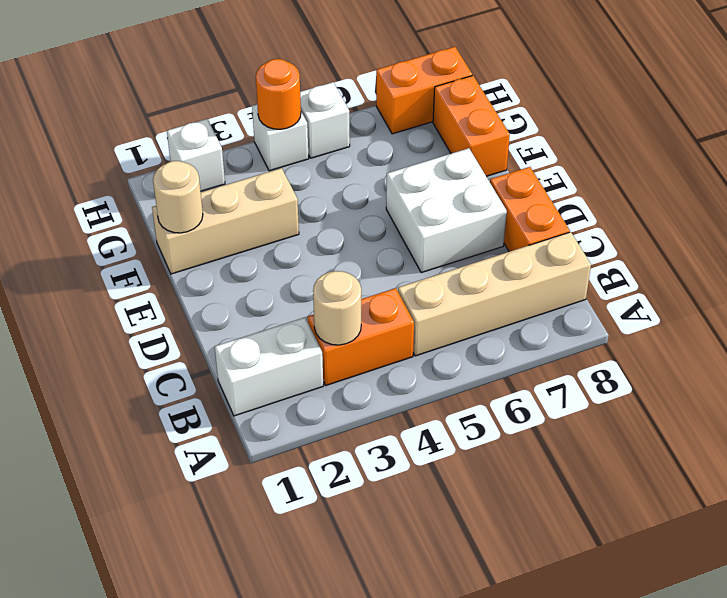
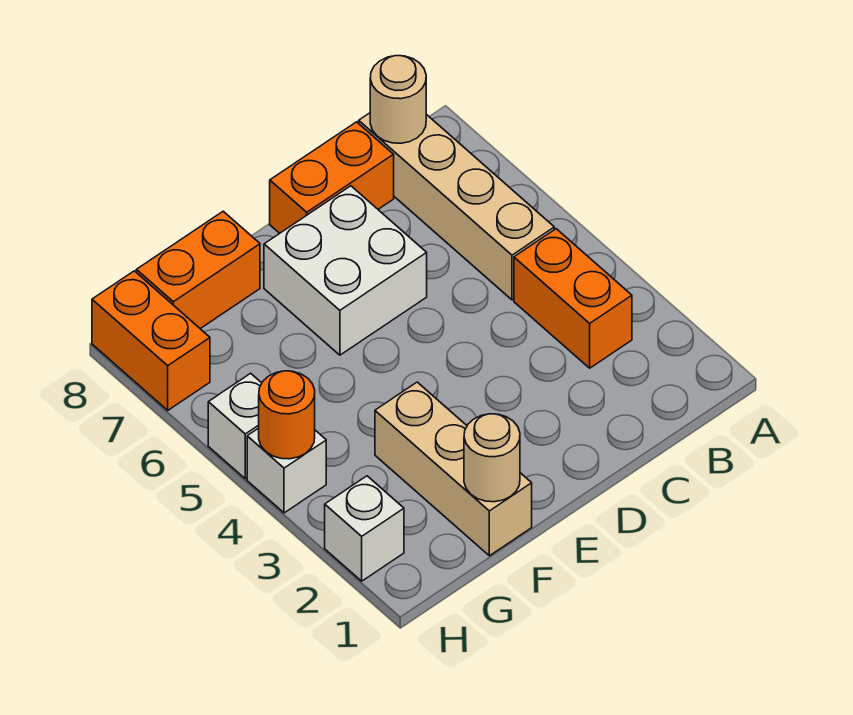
white brick B1:B2 level 1 -> none
tan round brick B3 level 2 -> tan round brick B8 level 2

